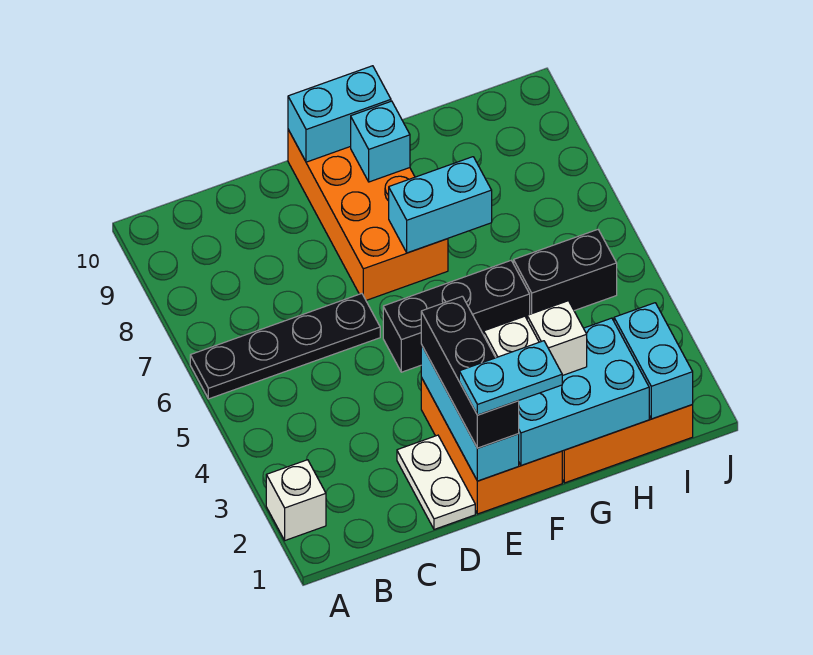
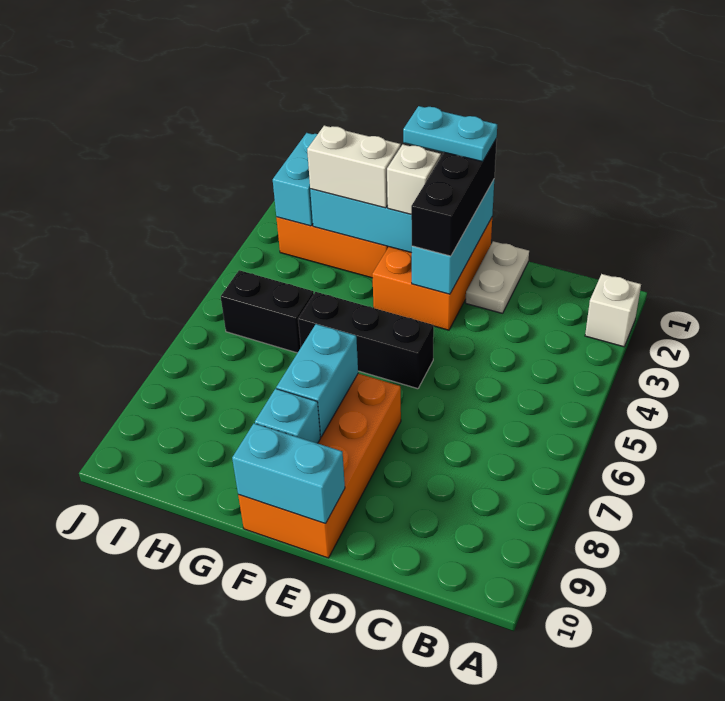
black plate A6:D6 level 1 -> none
cyan brick F7:G7 level 2 -> cyan brick F7:F8 level 2
white brick G2 level 3 -> white brick G2:H2 level 3

